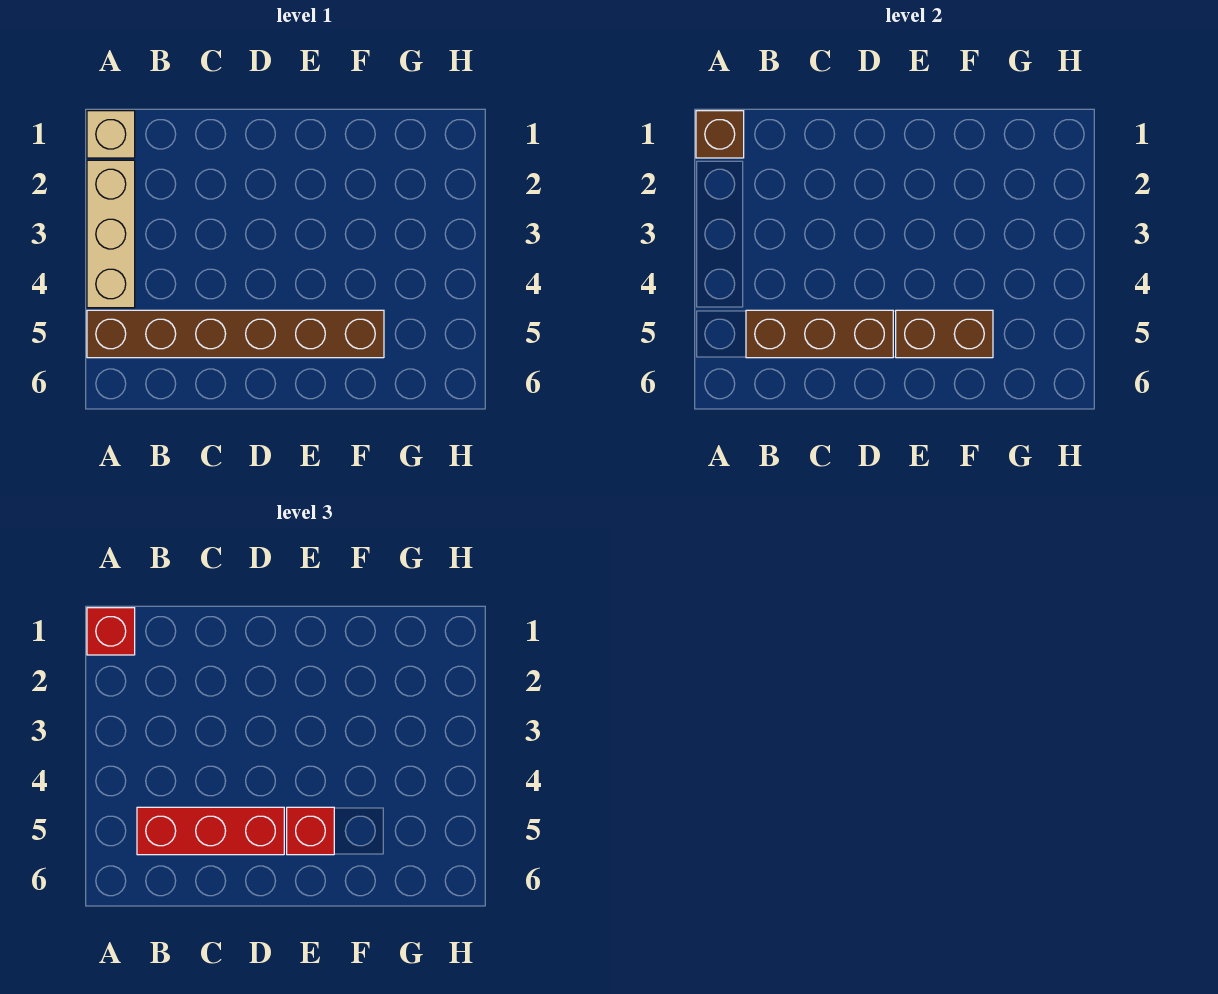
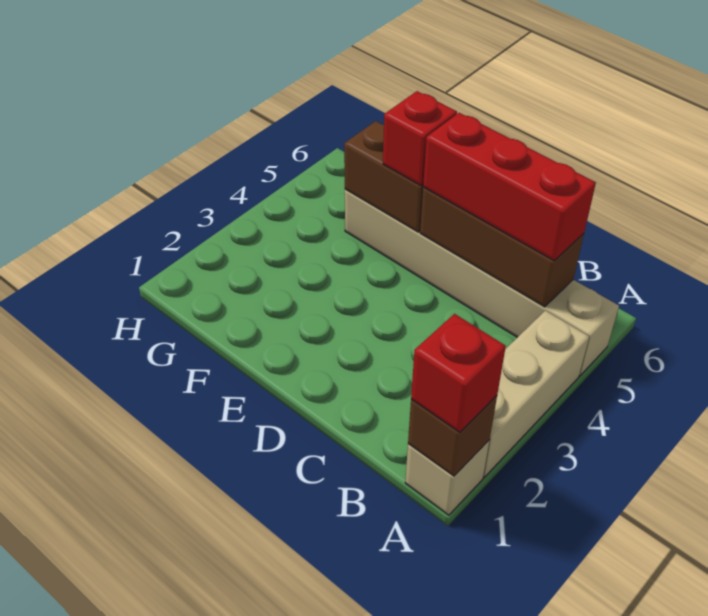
brown brick A5:F5 level 1 -> tan brick A5:F5 level 1

